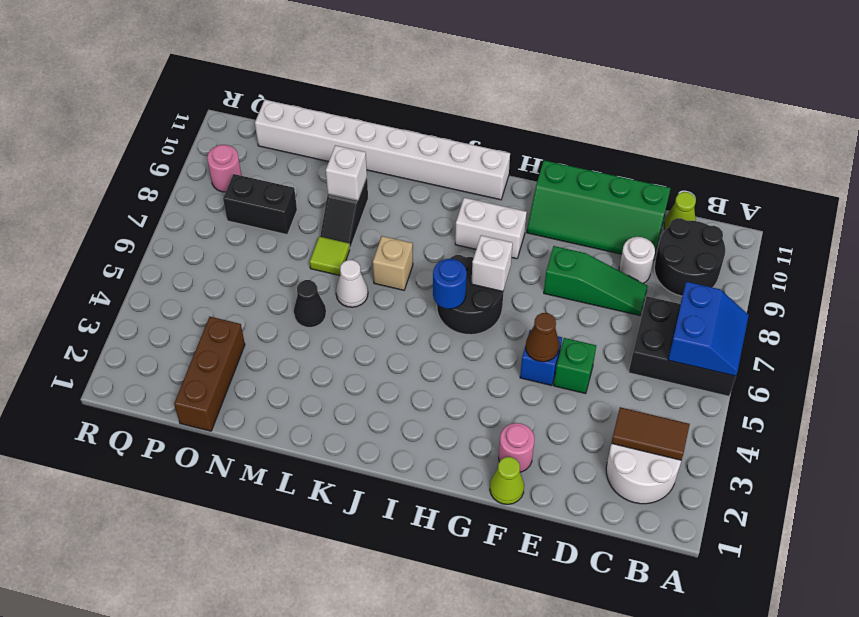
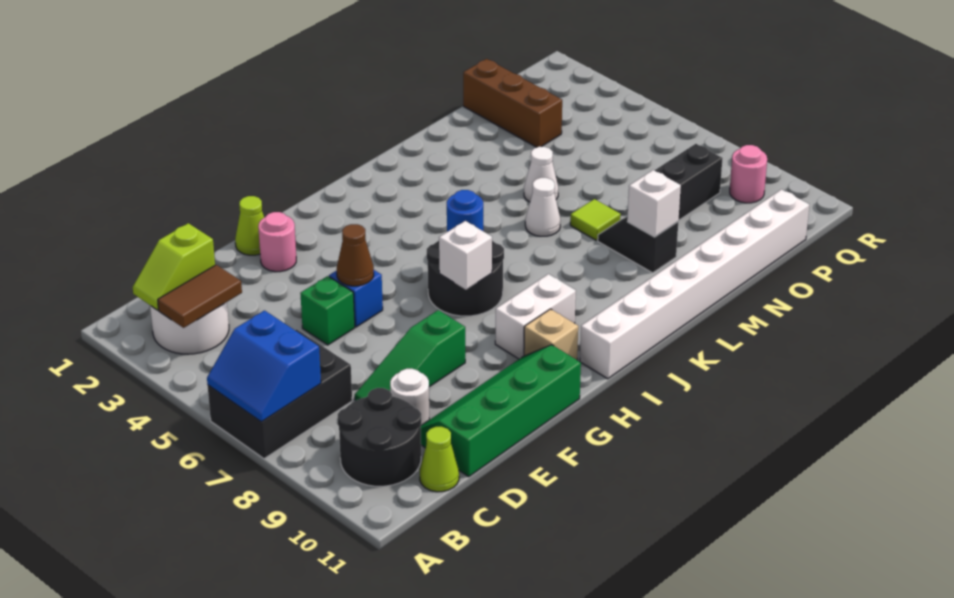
none -> lime slope B2:C2 level 2 top C
tan brick K7 level 1 -> tan brick H10 level 1
black cone M5 level 1 -> white cone M5 level 1

